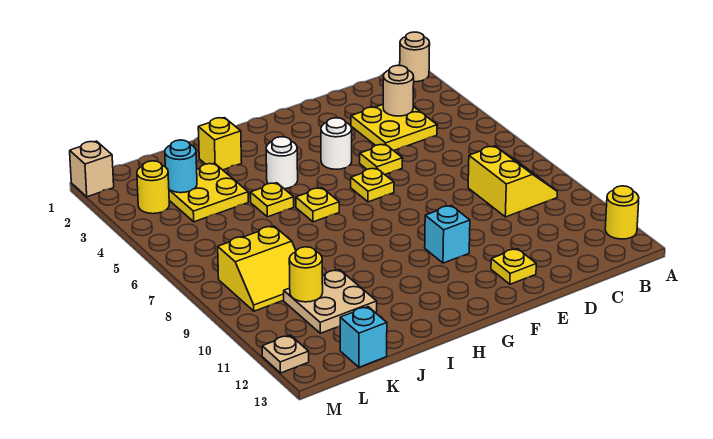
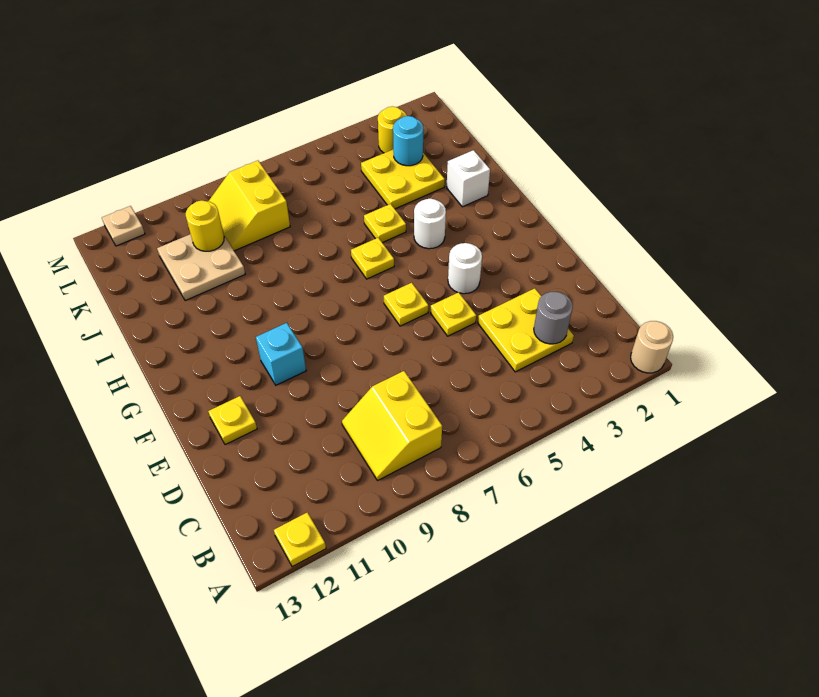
yellow round brick A12 level 1 -> yellow plate A12 level 1
yellow slope B8:C9 level 1 top C -> yellow slope B8:C9 level 1 top 8
tan round brick C3 level 2 -> grey round brick C3 level 2
yellow brick I2 level 1 -> white brick I2 level 1
cyan brick K13 level 1 -> none
tan brick M1 level 1 -> none

